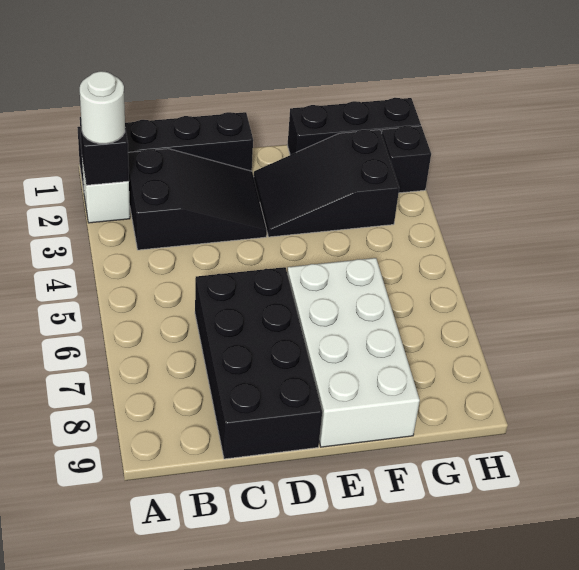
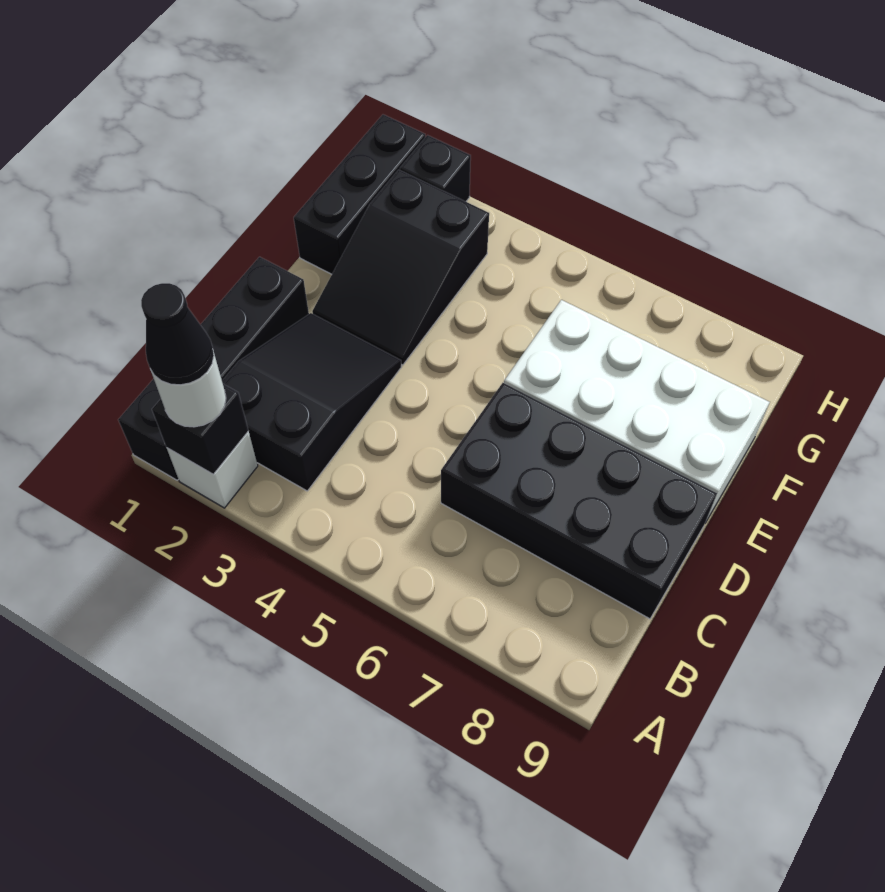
none -> black cone A2 level 4

